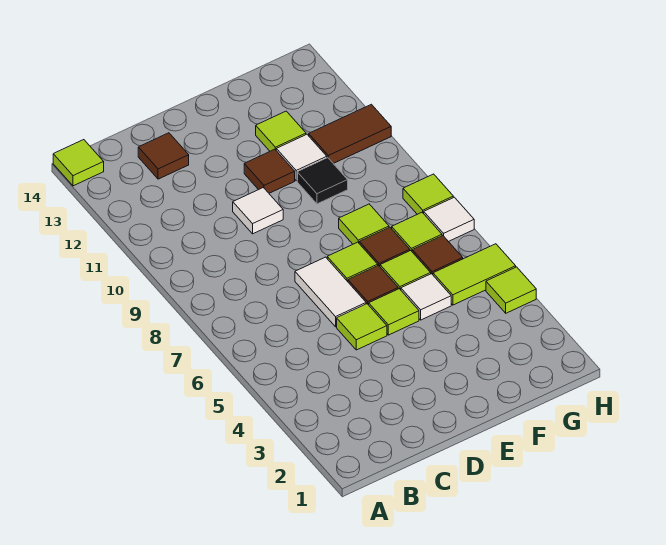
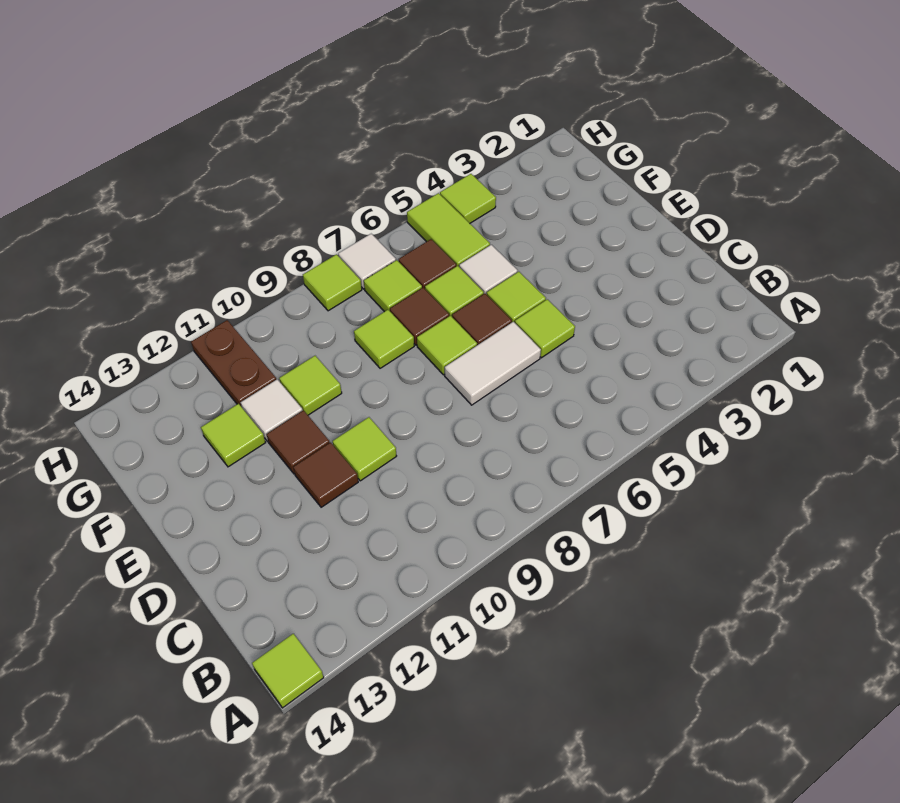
brown tile C13 level 1 -> brown tile D11 level 1
white tile D10 level 1 -> lime tile D10 level 1
black tile F10 level 1 -> lime tile F10 level 1
brown tile G11:H11 level 1 -> brown plate G11:H11 level 1

